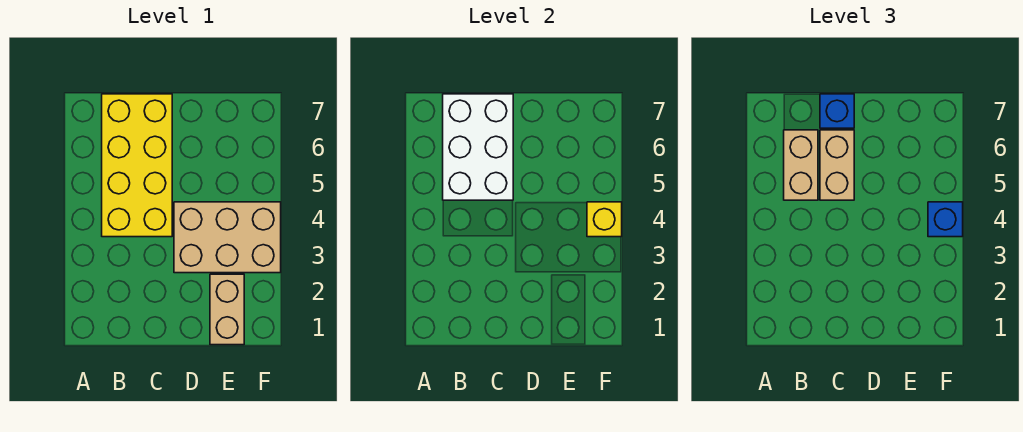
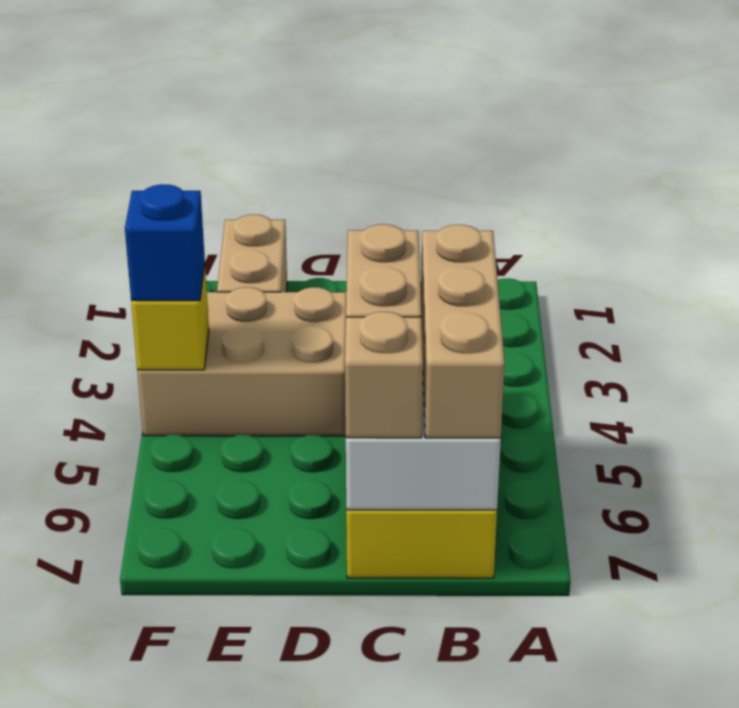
tan brick B5:B6 level 3 -> tan brick B5:B7 level 3
blue brick C7 level 3 -> tan brick C7 level 3

